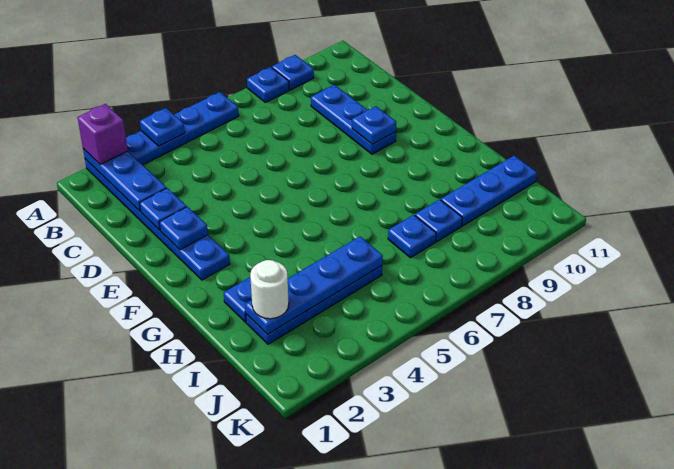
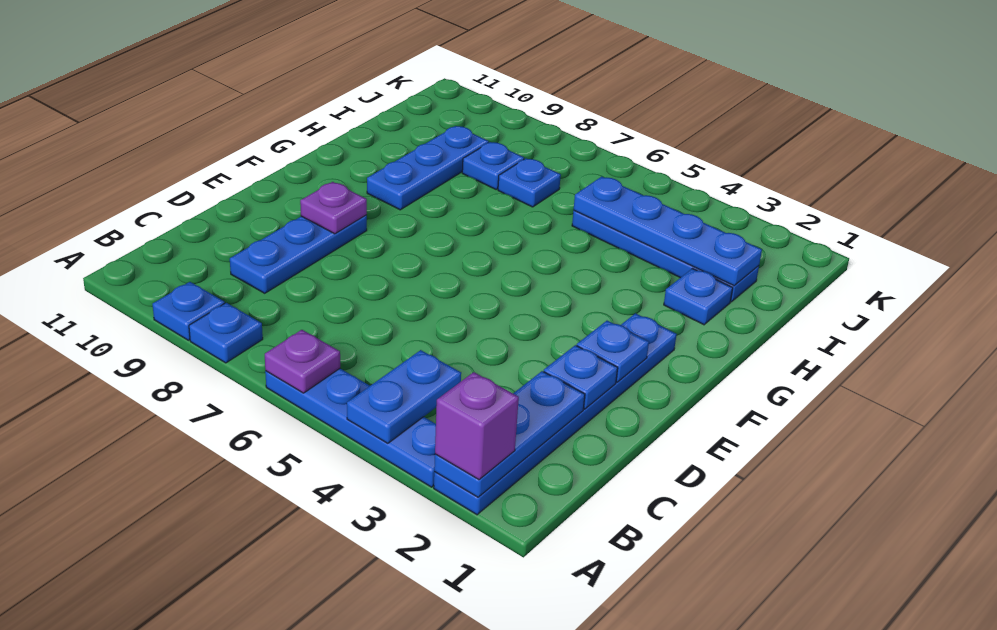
blue plate A4 level 2 -> blue plate A4:B4 level 2
none -> purple plate A6 level 2
blue plate E9 level 2 -> purple plate E9 level 2
white round brick I2 level 3 -> none
blue plate I9:I11 level 1 -> blue plate G9:I9 level 1

